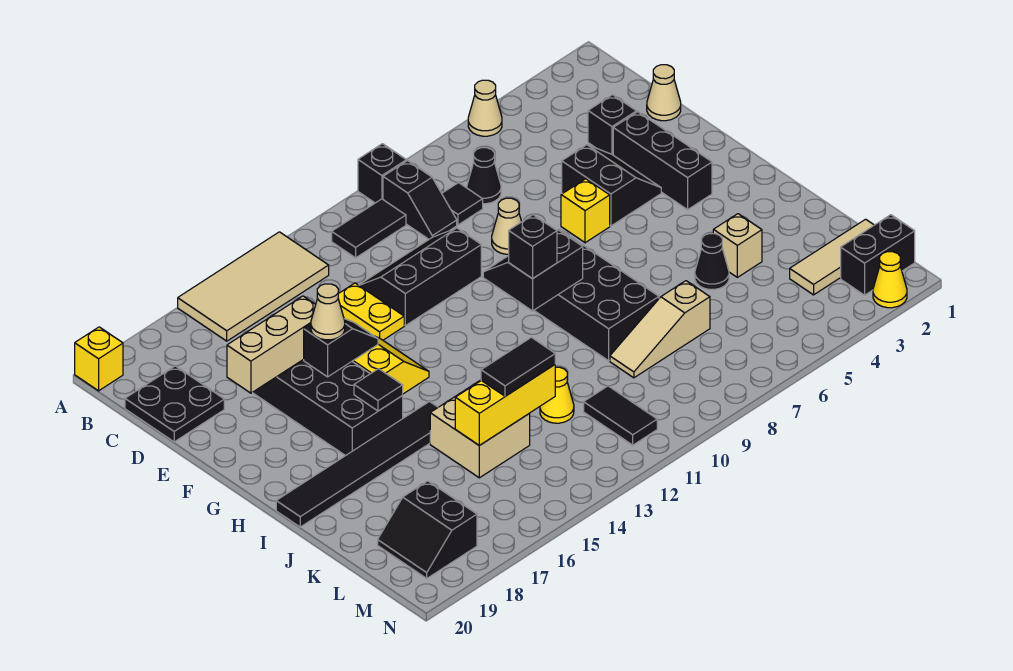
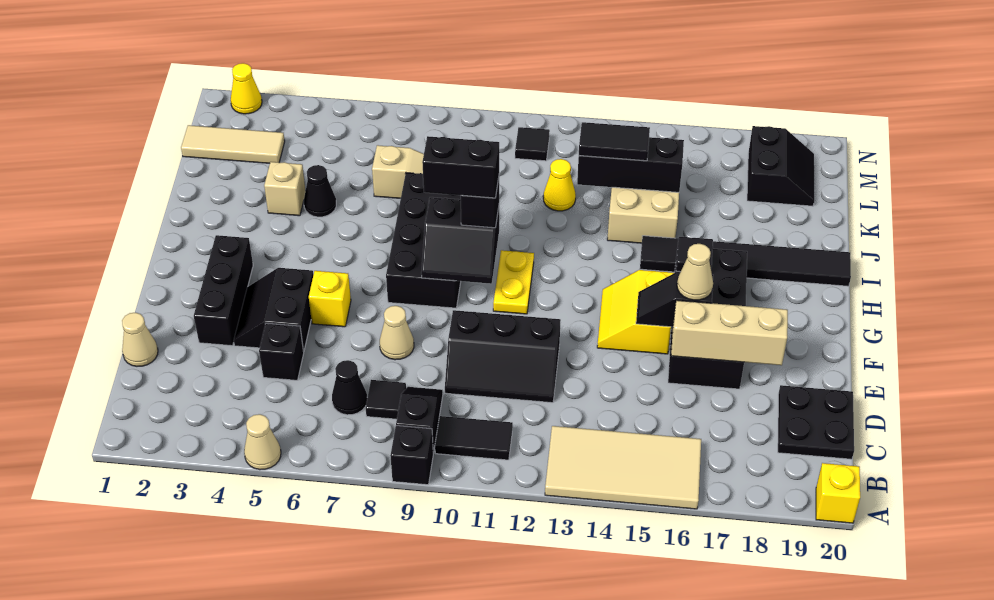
black brick D3 level 1 -> black brick D5 level 1
yellow plate D13:E13 level 1 -> yellow plate G11:H11 level 1
yellow brick K13:K15 level 2 -> black brick K13:K15 level 2
black tile L11:M11 level 1 -> black tile M11 level 1
black brick M1:M2 level 1 -> black brick H9:H10 level 4

